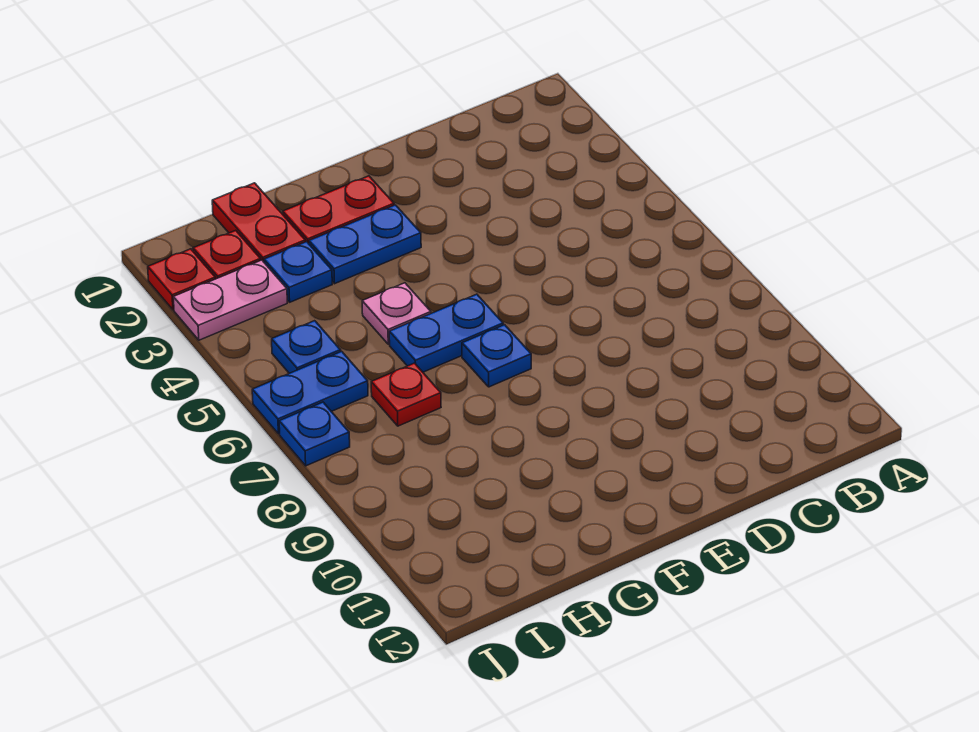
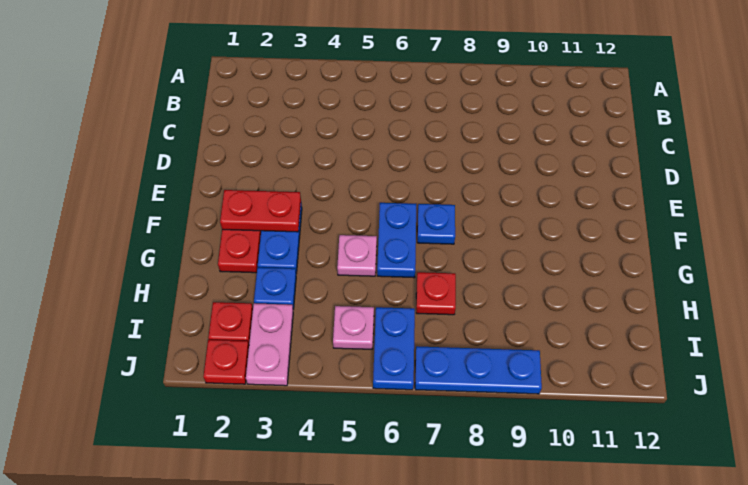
red plate H1:H2 level 1 -> red plate F2:F3 level 2
blue plate I5 level 1 -> pink plate I5 level 1
blue plate J7 level 1 -> blue plate J7:J9 level 1

